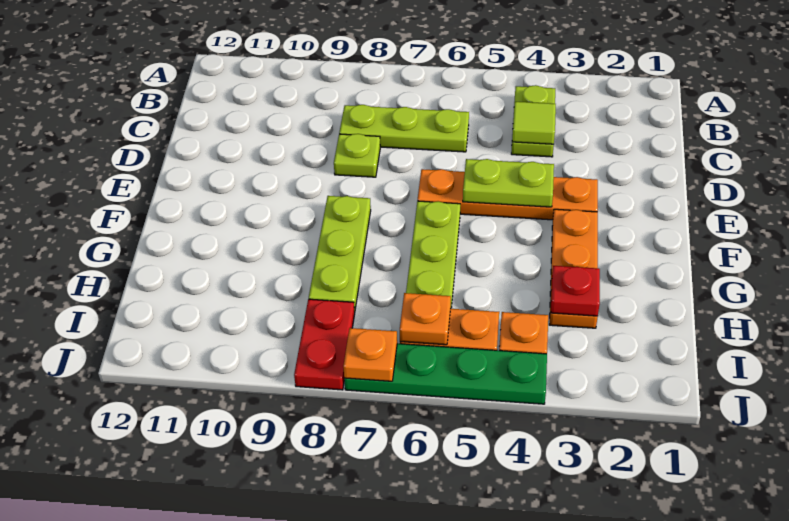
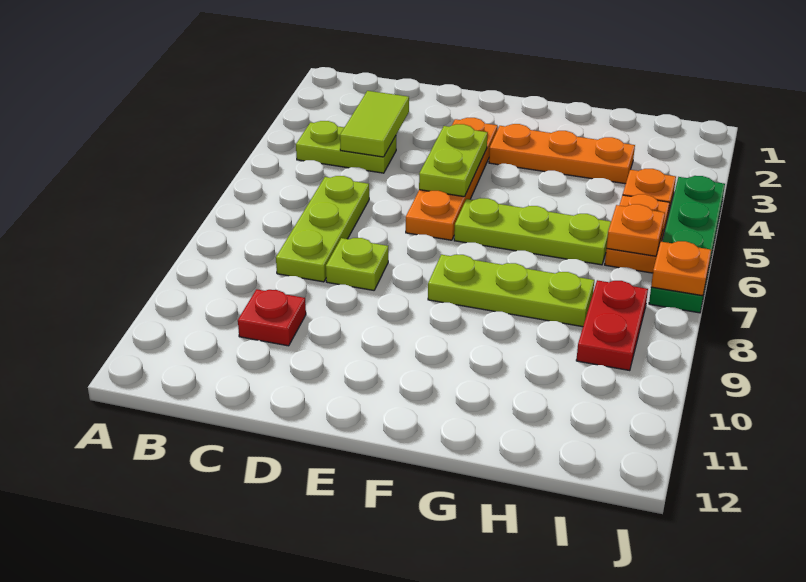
lime tile C4 level 2 -> lime tile C3:C4 level 2
red plate H3 level 2 -> red plate C10 level 1
red plate I8:J8 level 1 -> red plate I8:I9 level 1

